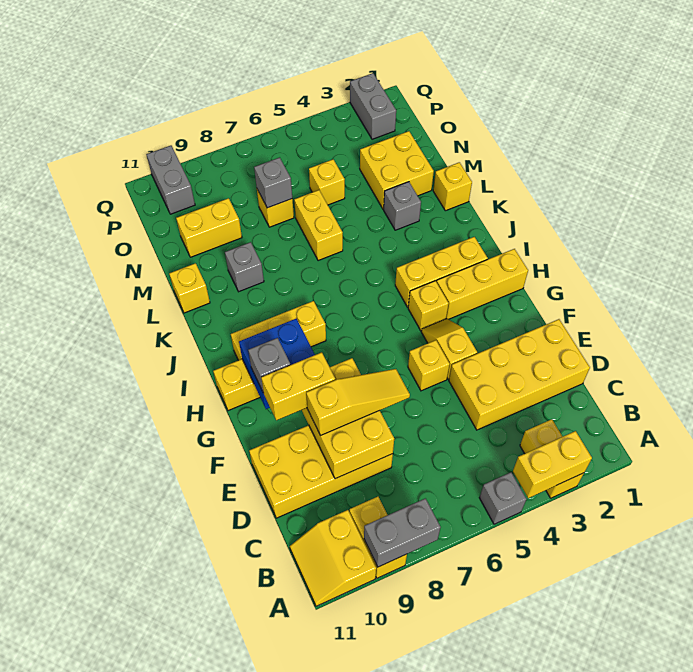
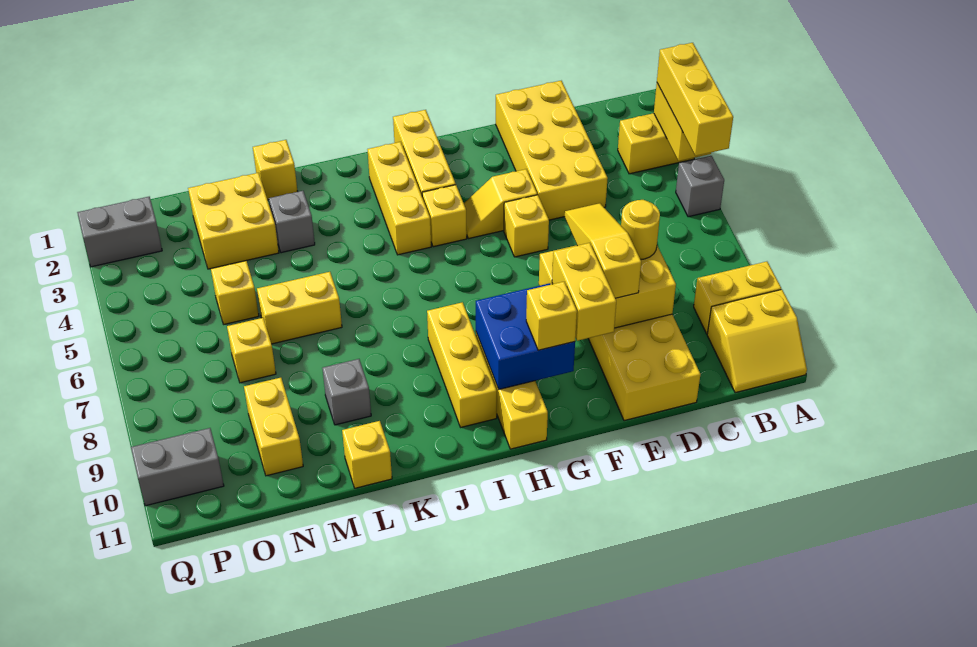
none -> yellow brick A3:A5 level 3
grey brick A8:A9 level 2 -> none
none -> yellow round brick D8 level 3
grey brick G10 level 3 -> yellow brick G10 level 3
grey brick N7 level 2 -> none

